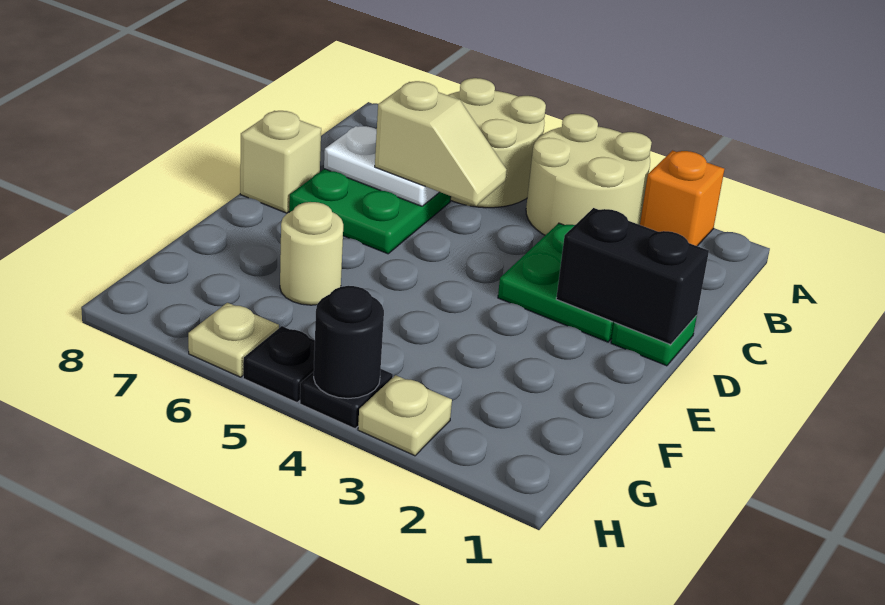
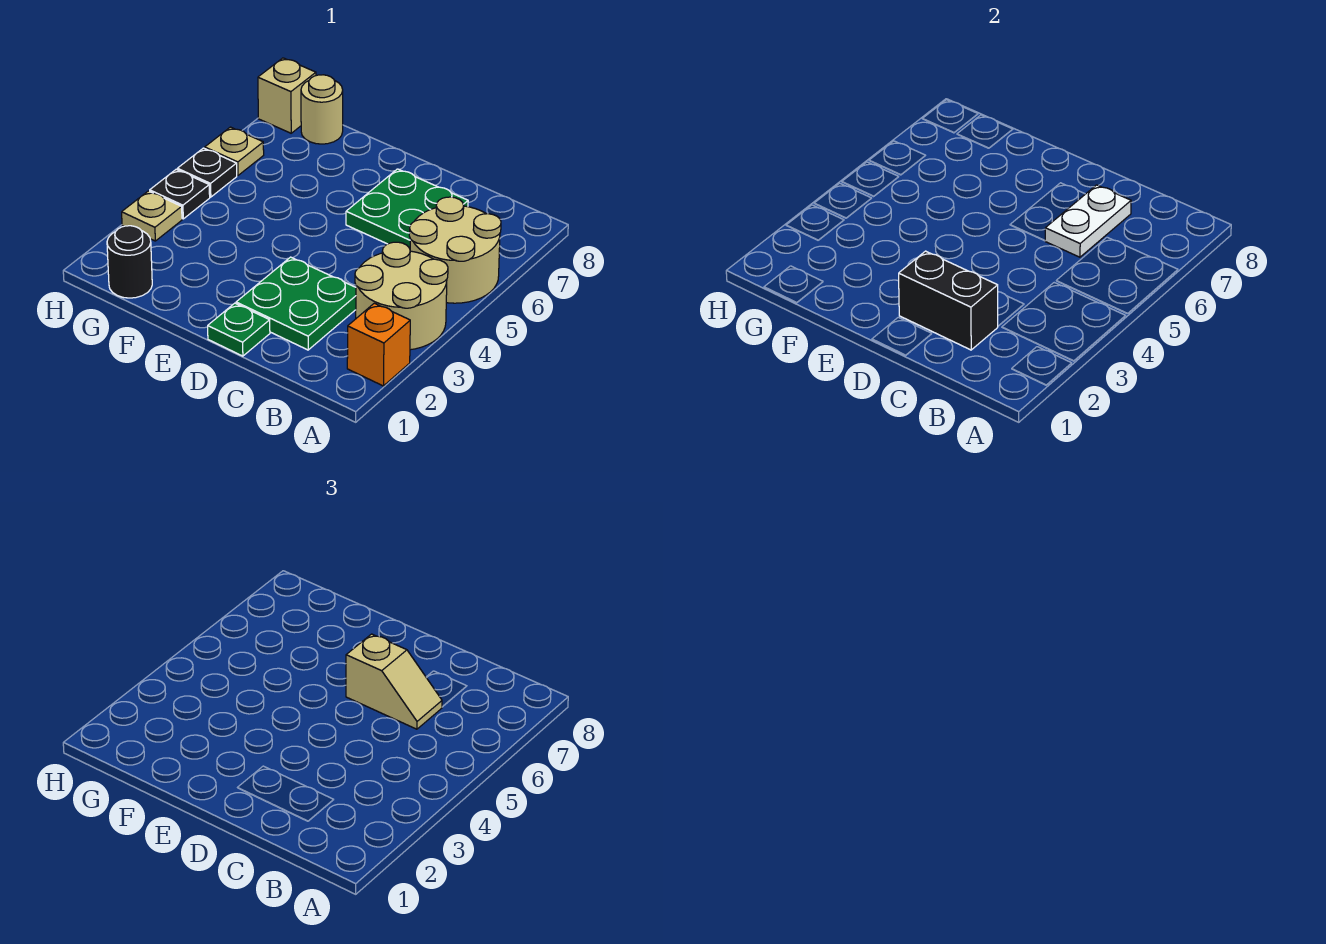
tan slope C5:C6 level 3 top 6 -> tan slope C6:D6 level 3 top D
black brick D1:D2 level 2 -> black brick C2:D2 level 2
tan brick D8 level 1 -> tan brick H8 level 1
tan round brick F6 level 1 -> tan round brick G8 level 1
black round brick H4 level 2 -> black round brick G1 level 1

